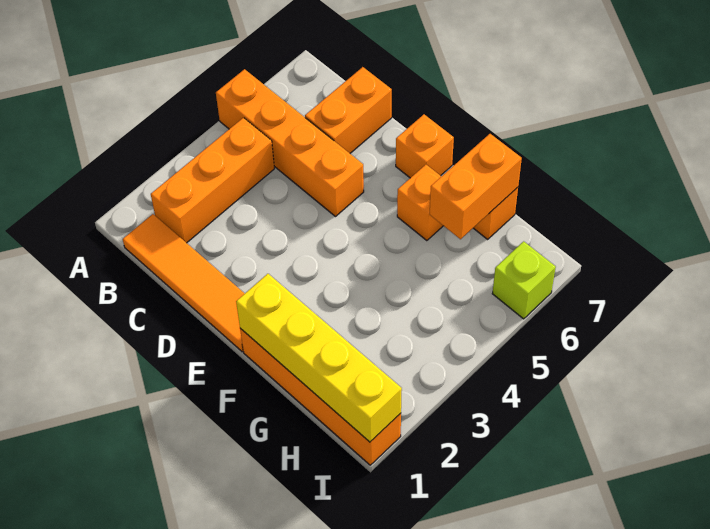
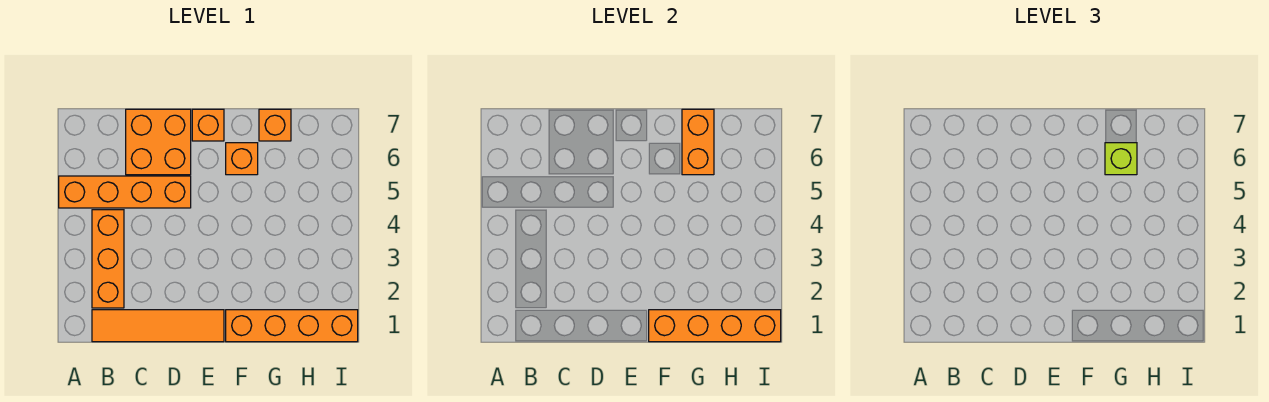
orange brick C6:C7 level 1 -> orange brick C6:D7 level 1
yellow brick F1:I1 level 2 -> orange brick F1:I1 level 2
lime brick I6 level 1 -> lime brick G6 level 3

